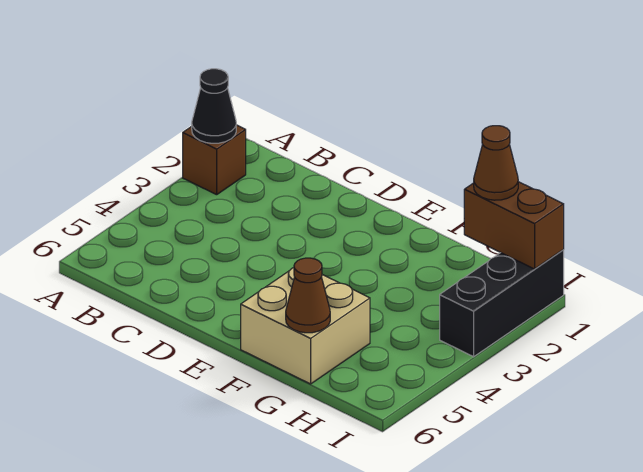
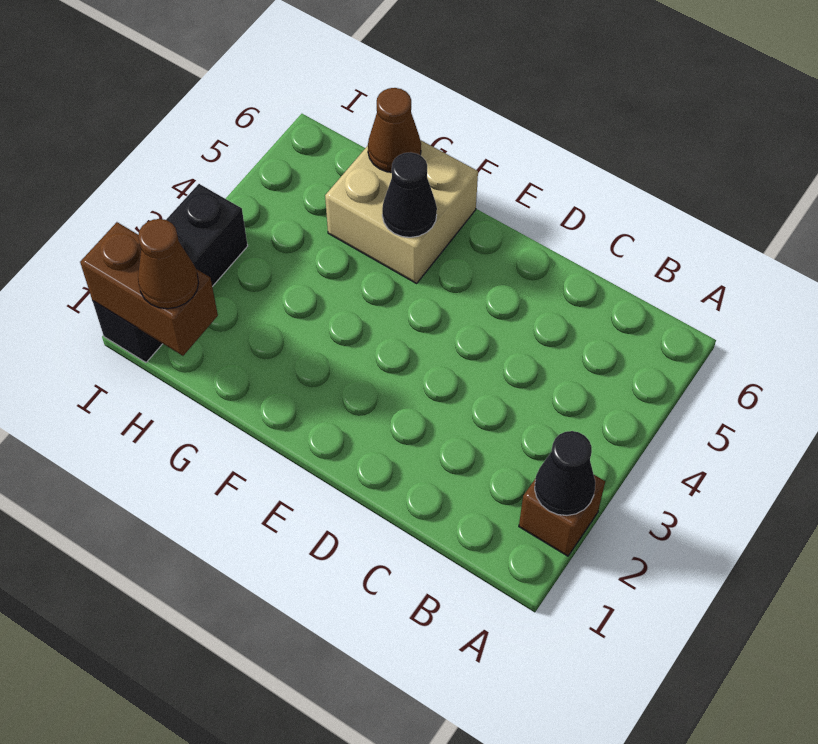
none -> black cone F5 level 2

